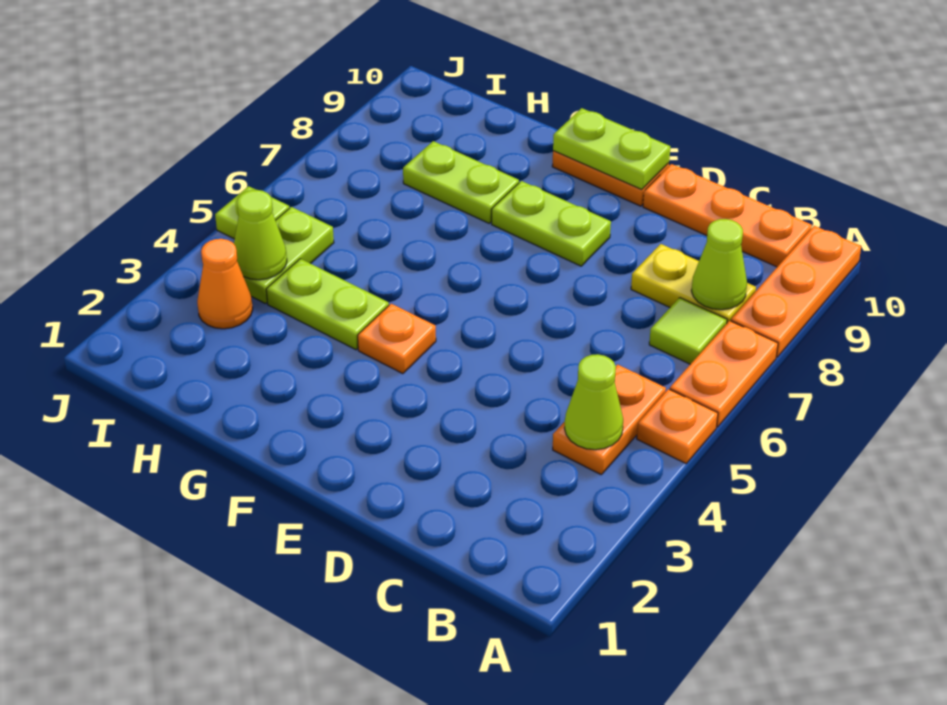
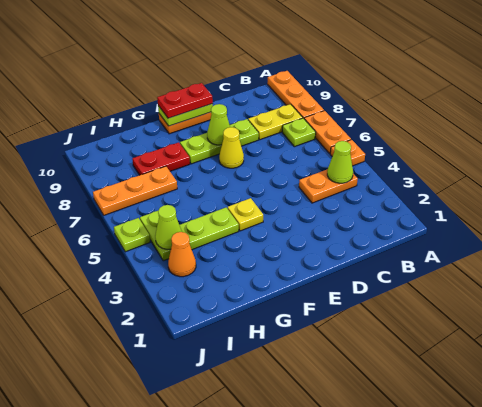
orange plate B4:B5 level 1 -> orange plate B4:C4 level 1
lime tile B7 level 1 -> lime plate B7 level 1
lime cone B8 level 2 -> lime cone E8 level 2
orange plate B10:D10 level 1 -> orange plate H7:J7 level 1
none -> yellow cone E7 level 1
lime plate E8:F8 level 1 -> lime plate D8:F8 level 1
none -> red plate E10:F10 level 3
orange plate F4 level 1 -> yellow plate F4 level 1
lime plate G8:H8 level 1 -> red plate G8:H8 level 1

